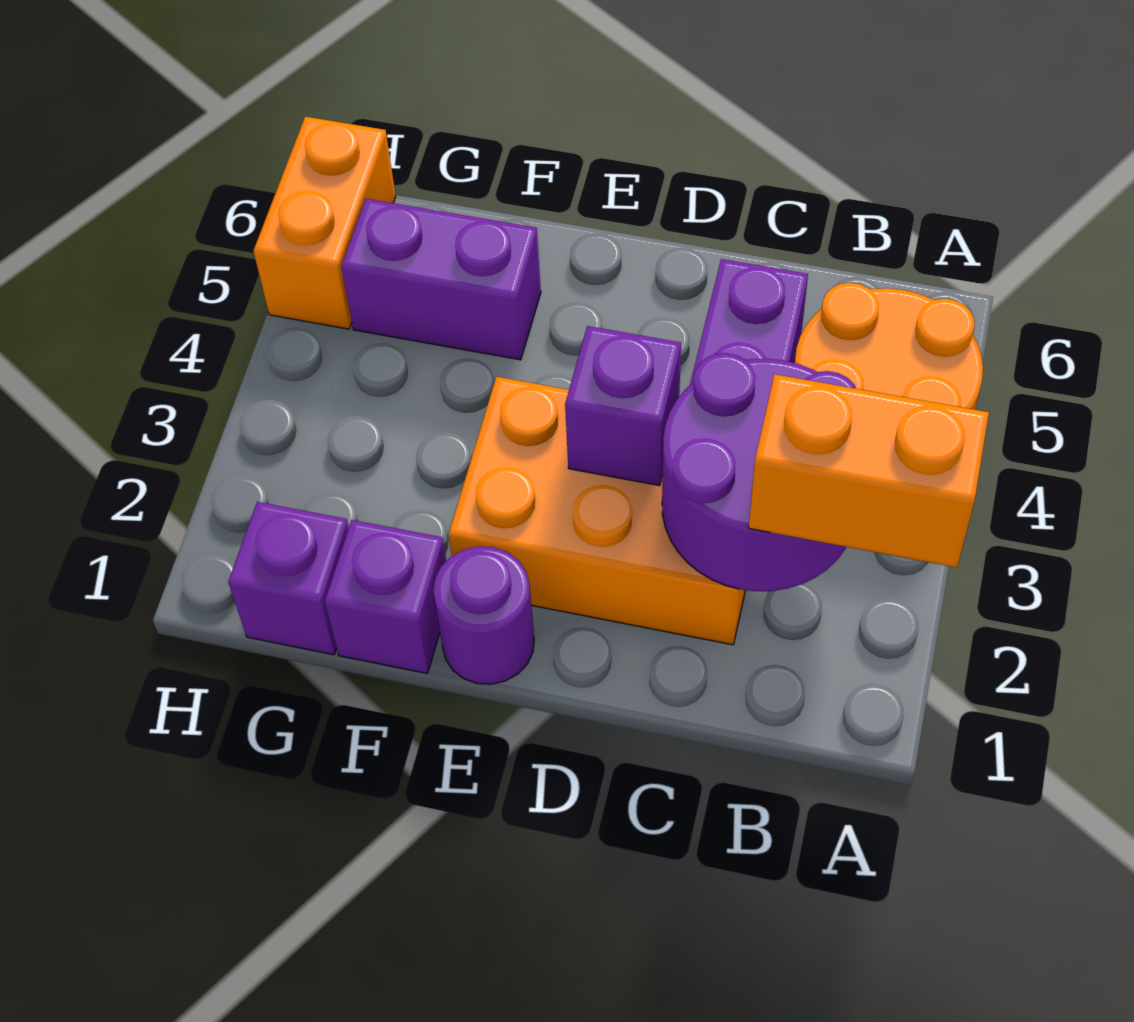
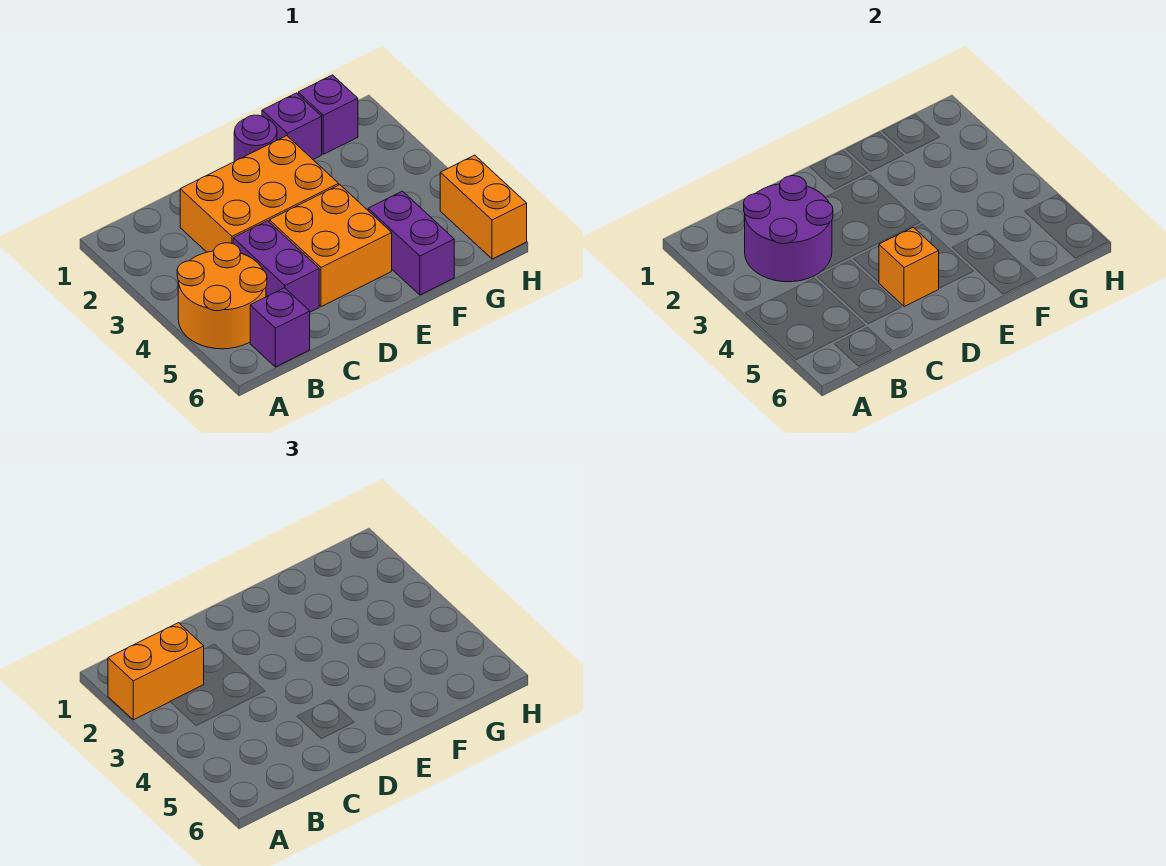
purple brick D3 level 2 -> purple brick B6 level 1
none -> orange brick D4:E5 level 1
none -> orange brick D5 level 2
purple brick F5:G5 level 1 -> purple brick F5:F6 level 1

